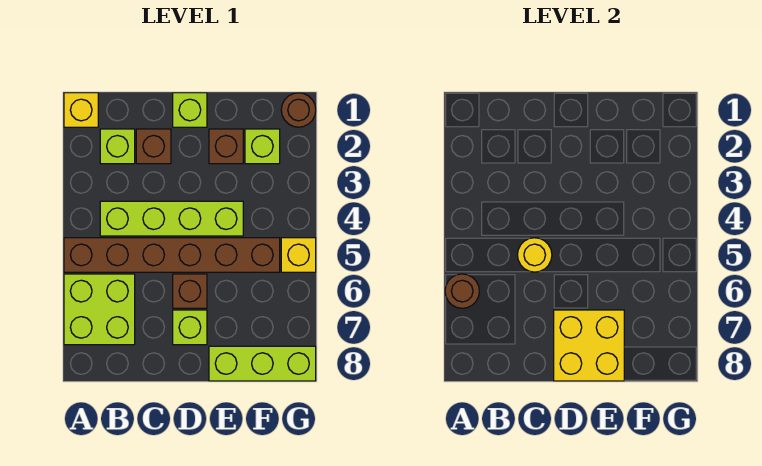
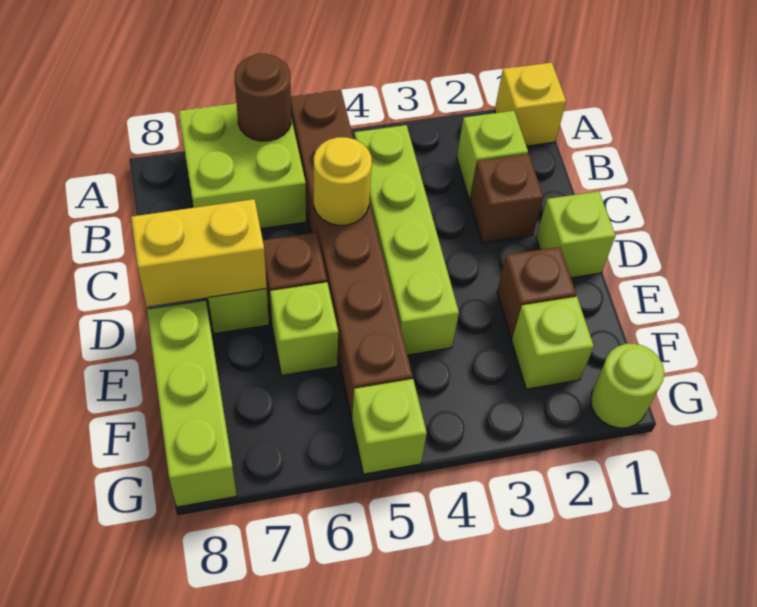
yellow brick D7:E8 level 2 -> yellow brick D7:D8 level 2
none -> lime brick E6 level 1
brown round brick G1 level 1 -> lime round brick G1 level 1
yellow brick G5 level 1 -> lime brick G5 level 1

